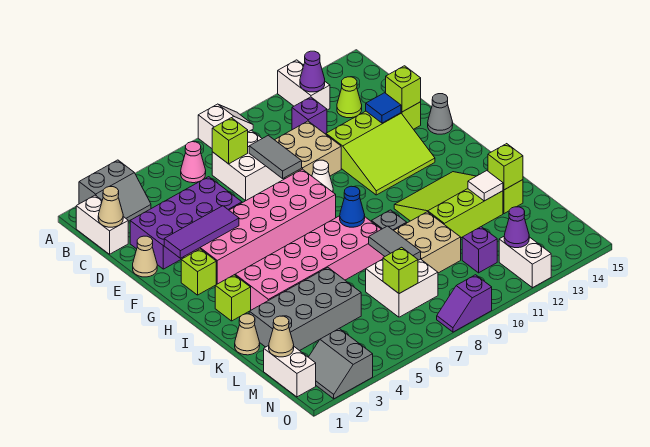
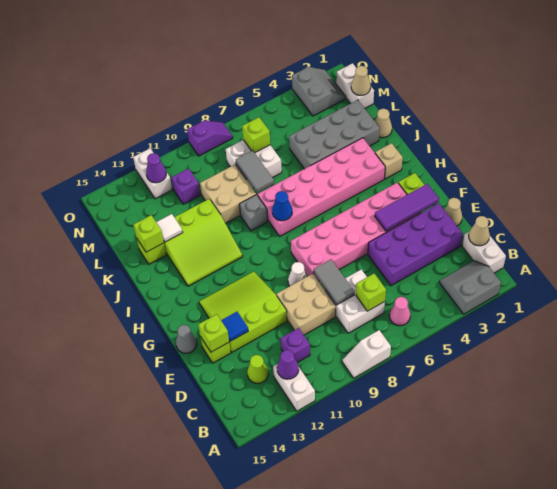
lime brick I2 level 1 -> tan brick I2 level 1

